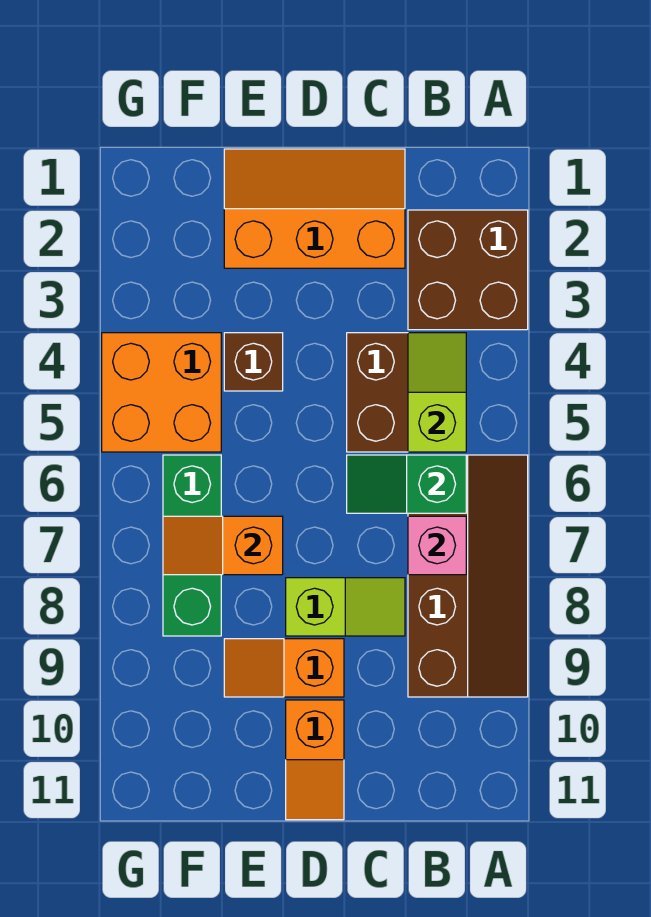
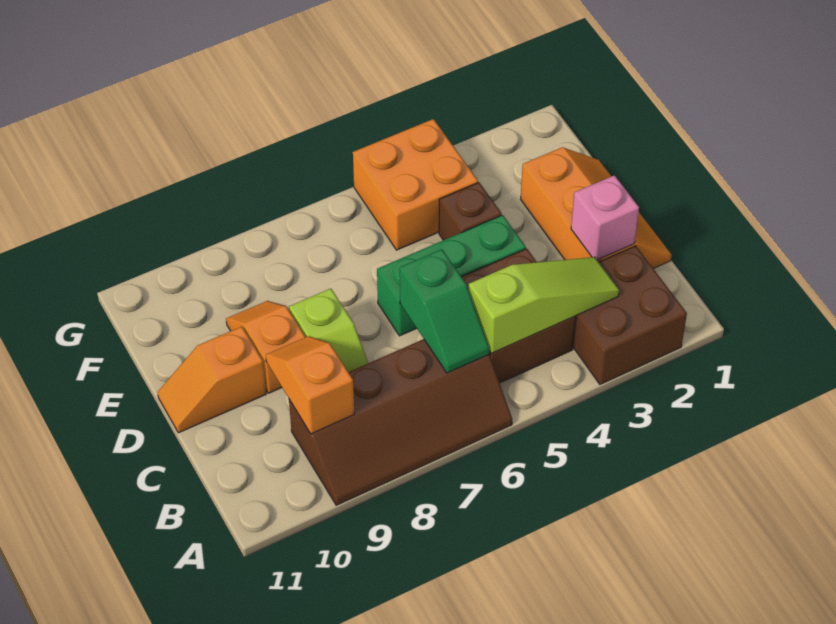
lime slope B4:B5 level 2 top 5 -> lime slope B3:B5 level 2 top 5
green slope B6:C6 level 2 top B -> green slope B6:C6 level 2 top C
pink brick B7 level 2 -> pink brick C2 level 2
orange slope E7:F7 level 2 top E -> orange slope B9:C9 level 2 top B
green brick F6:F8 level 1 -> green brick D4:D6 level 1

